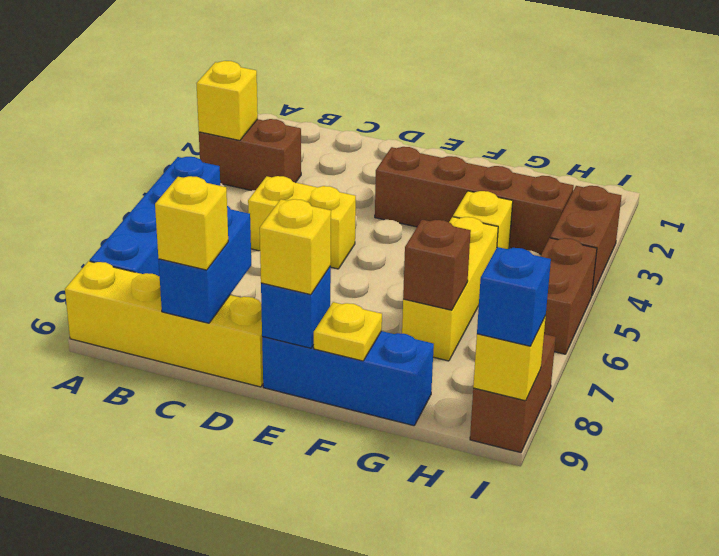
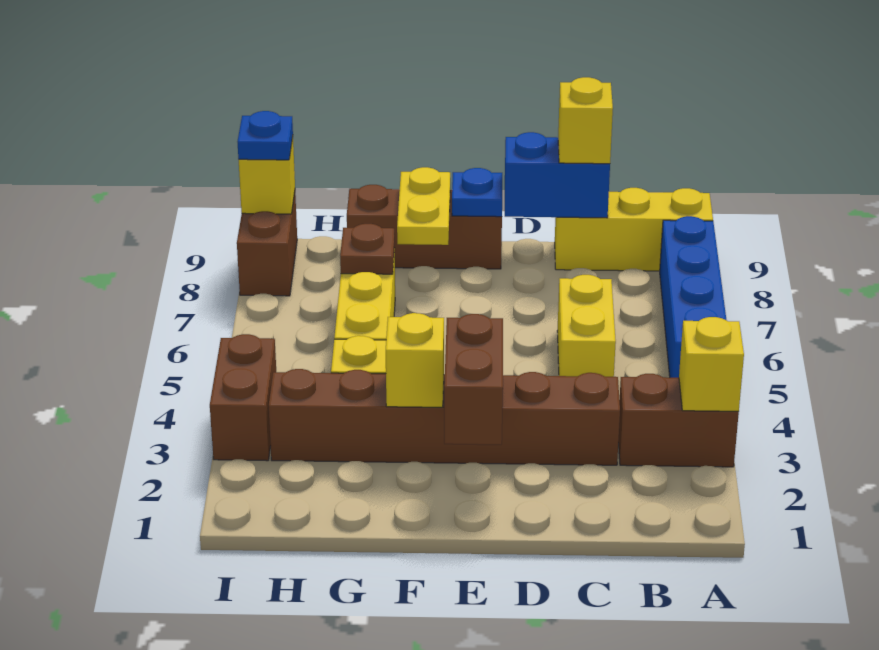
yellow brick A9:D9 level 1 -> yellow brick A9:C9 level 1
yellow brick C5:D5 level 1 -> yellow brick C5:C6 level 1
blue brick C8:C9 level 2 -> blue brick C9:D9 level 2
brown brick E3:H3 level 1 -> brown brick C3:H3 level 1
blue brick E9:G9 level 1 -> brown brick E9:G9 level 1
blue brick E9 level 2 -> blue plate E9 level 2
yellow brick E9 level 3 -> yellow brick F3 level 2
yellow plate F9 level 2 -> yellow plate F8:F9 level 2
brown brick G7 level 2 -> brown plate G7 level 2
brown brick I5:I6 level 1 -> brown brick E2:E3 level 2
blue brick I9 level 3 -> blue plate I9 level 3

